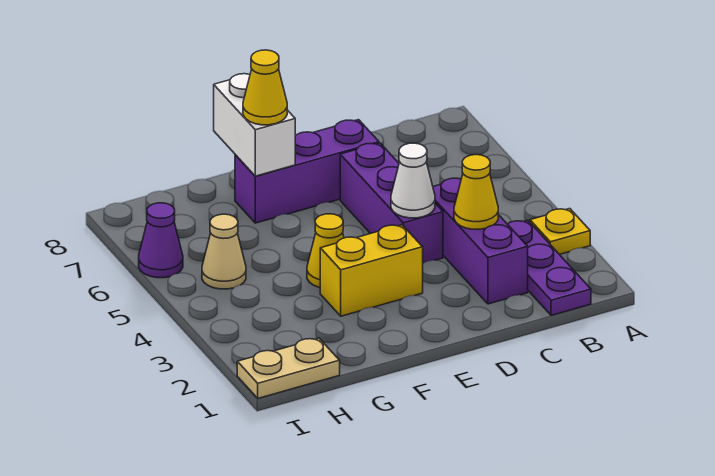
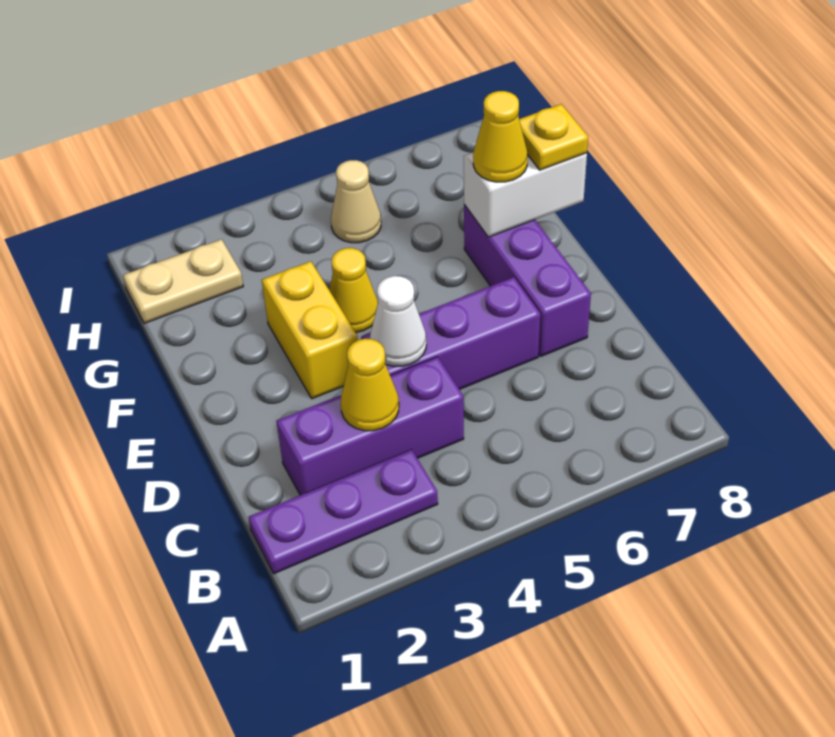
yellow plate A3 level 1 -> yellow plate F8 level 3
tan plate H1:I1 level 1 -> tan plate H1:H2 level 1
purple cone I6 level 1 -> none

